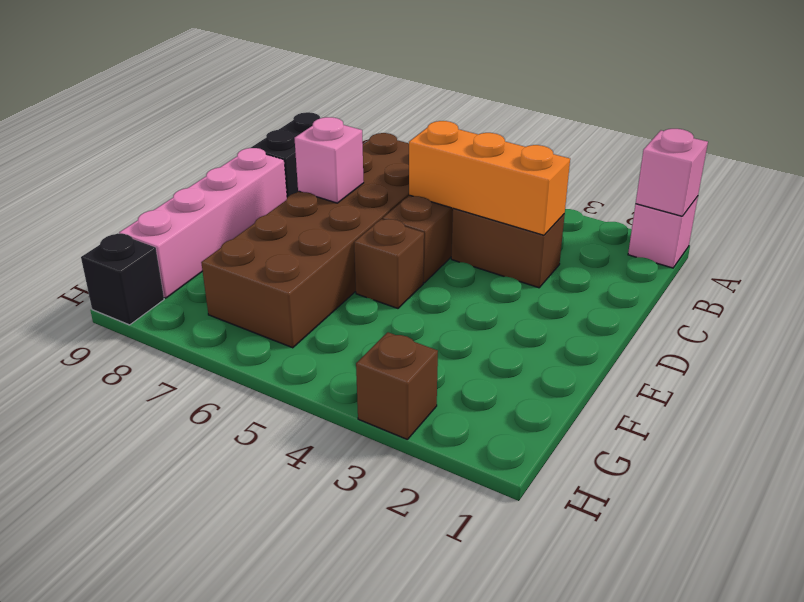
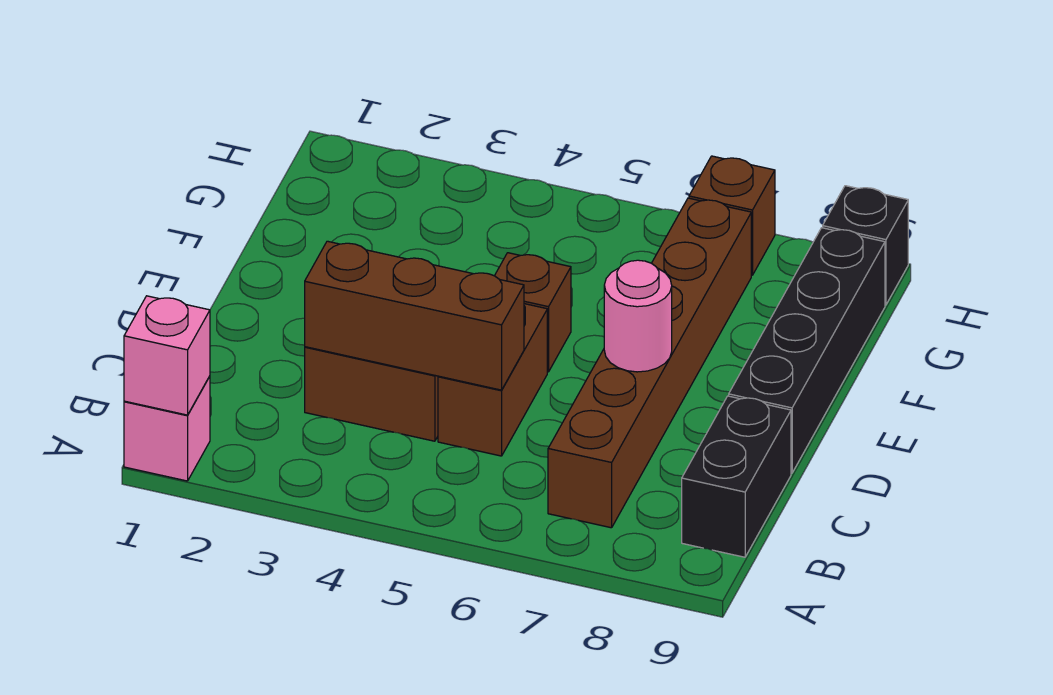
brown brick B6:G7 level 1 -> brown brick B7:G7 level 1
orange brick C3:C5 level 2 -> brown brick C3:C5 level 2
pink brick D7 level 2 -> pink round brick D7 level 2
pink brick D9:G9 level 1 -> black brick D9:G9 level 1
brown brick H3 level 1 -> brown brick H7 level 1

